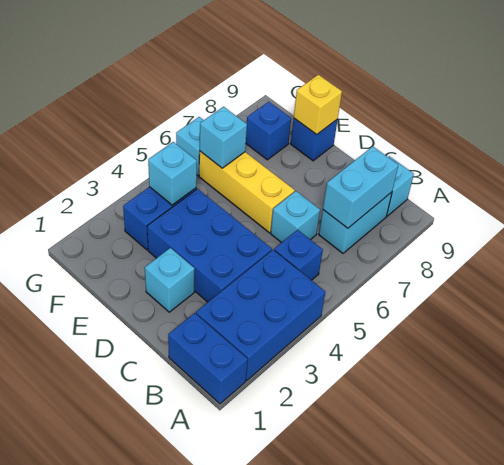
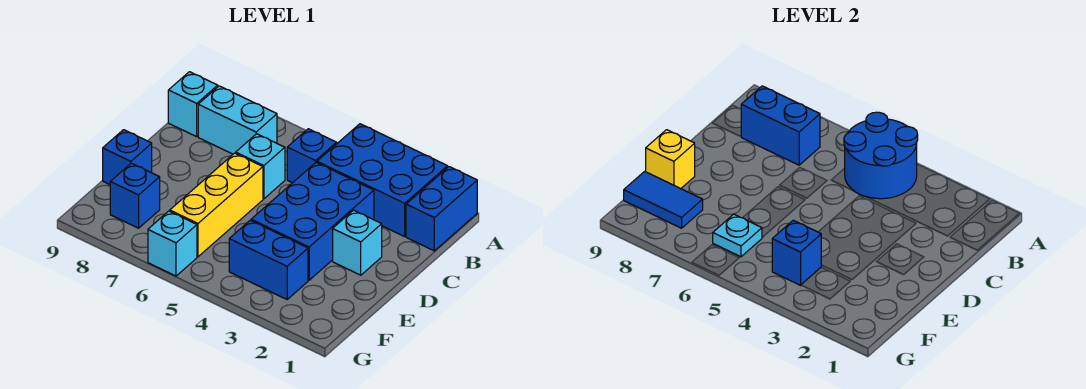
none -> blue round brick A4:B5 level 2
cyan brick B7:B8 level 2 -> blue brick B7:B8 level 2
cyan brick F4 level 2 -> blue brick F4 level 2
cyan brick F6 level 2 -> cyan plate F6 level 2
none -> blue tile F8:F9 level 2

